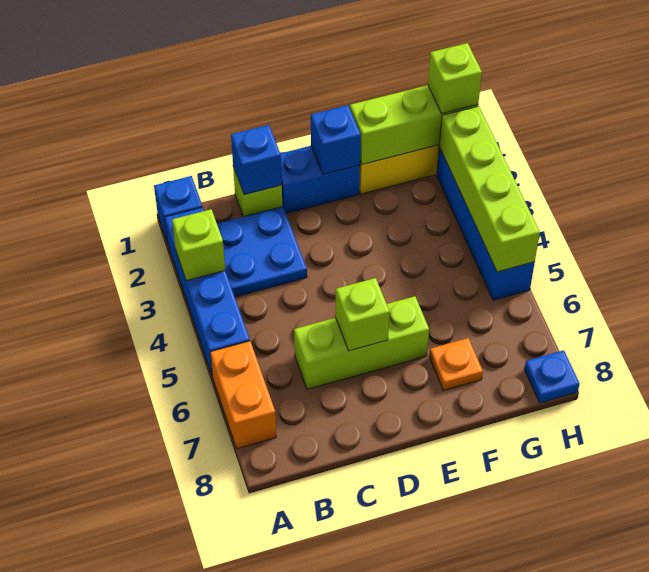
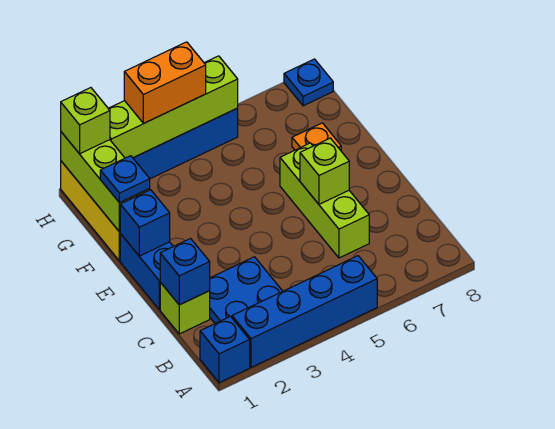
lime brick A3 level 2 -> none
orange brick A6:A7 level 1 -> orange brick H3:H4 level 3
none -> blue plate F1 level 3

